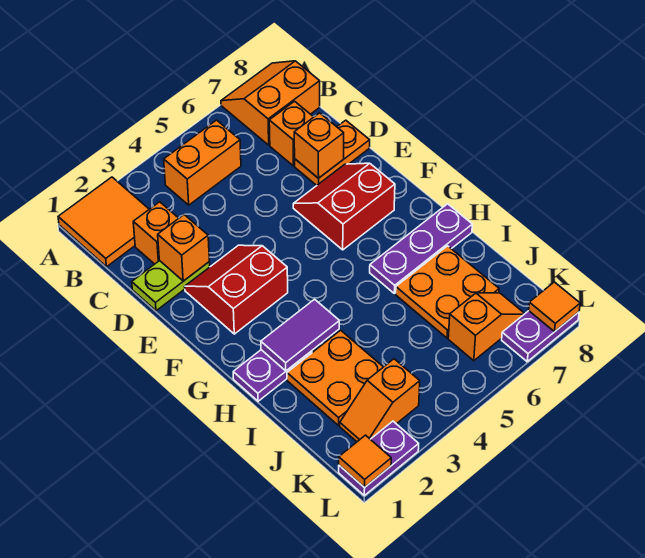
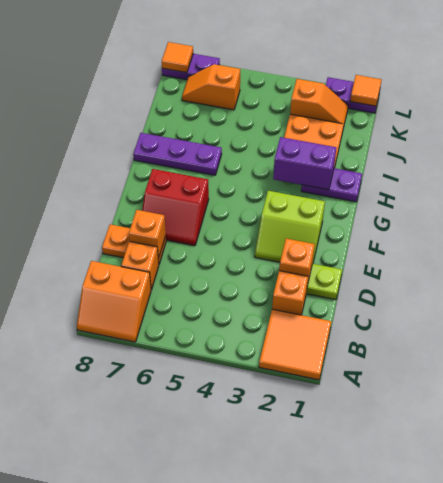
orange brick B4:B5 level 1 -> none
red slope E2:F3 level 1 top F -> lime slope E2:F3 level 1 top F
purple tile H2:H3 level 2 -> purple brick H2:H3 level 2
orange plate I6:J7 level 1 -> none

